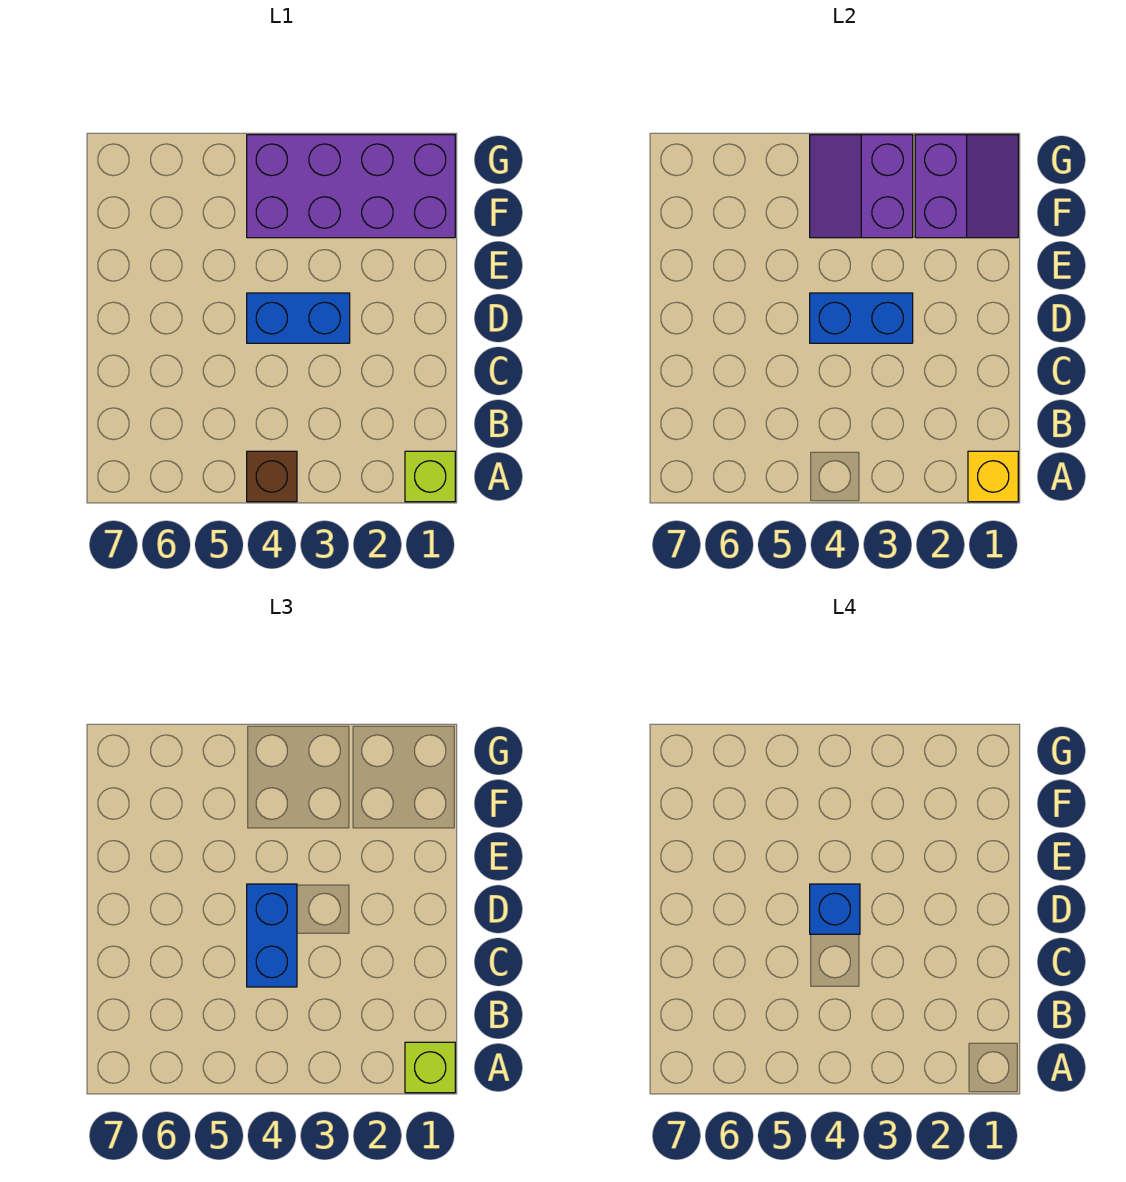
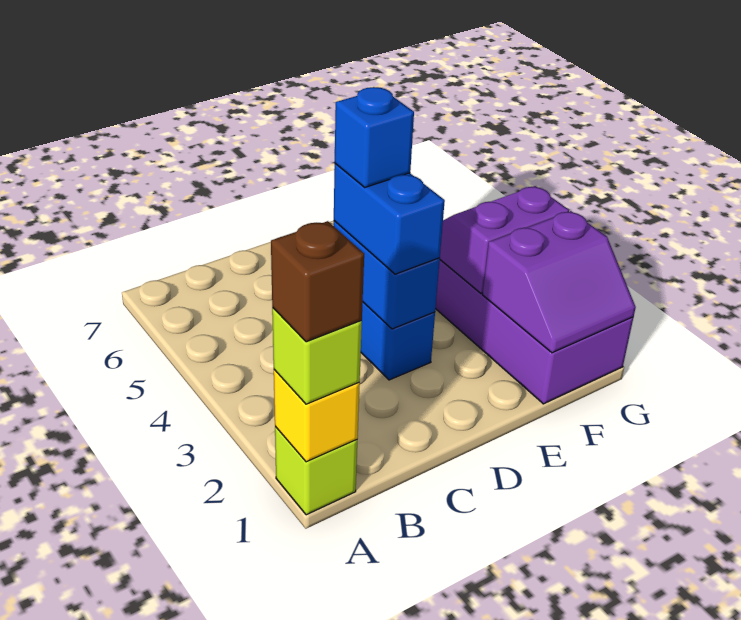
brown brick A4 level 1 -> brown brick A1 level 4
blue brick C4:D4 level 3 -> blue brick D3:D4 level 3

